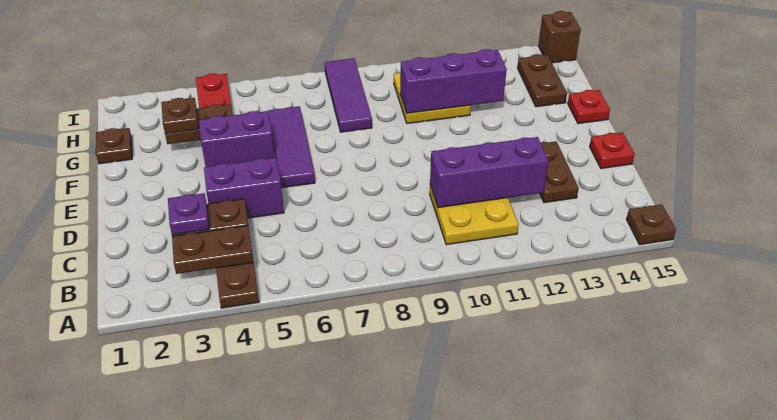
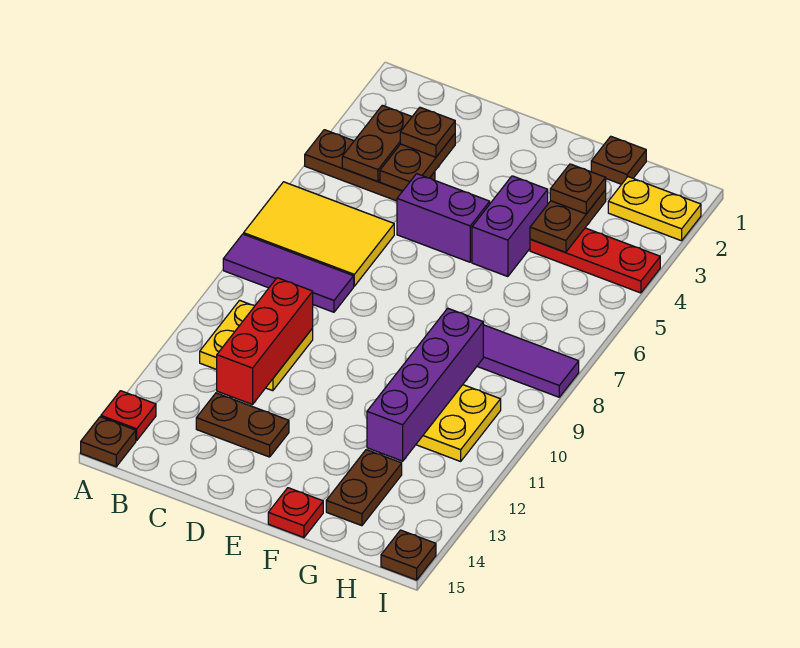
none -> yellow tile A6:C7 level 1
purple plate C3 level 3 -> brown plate C3 level 3
purple brick C10:C12 level 2 -> red brick C10:C12 level 2
purple brick D4:D5 level 1 -> purple brick D5:E5 level 1
red plate D15 level 1 -> red plate A14 level 1
purple tile E6:G6 level 1 -> purple tile A8:C8 level 1
purple brick G10:G12 level 2 -> purple brick G9:G12 level 2
brown plate G14:H14 level 1 -> brown plate G13:G14 level 1
none -> yellow plate H2:I2 level 1
brown brick I15 level 1 -> brown plate I15 level 1

